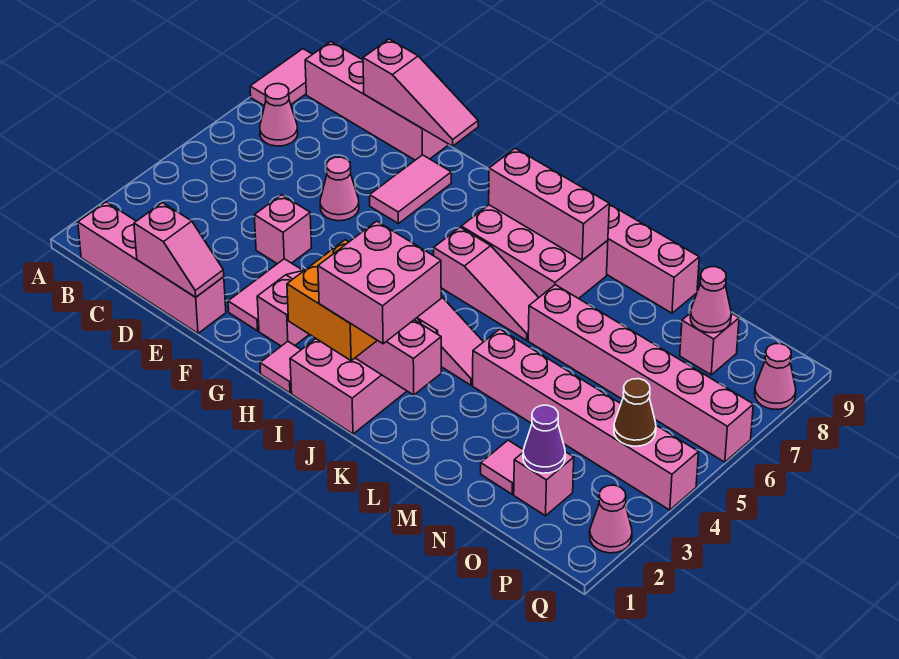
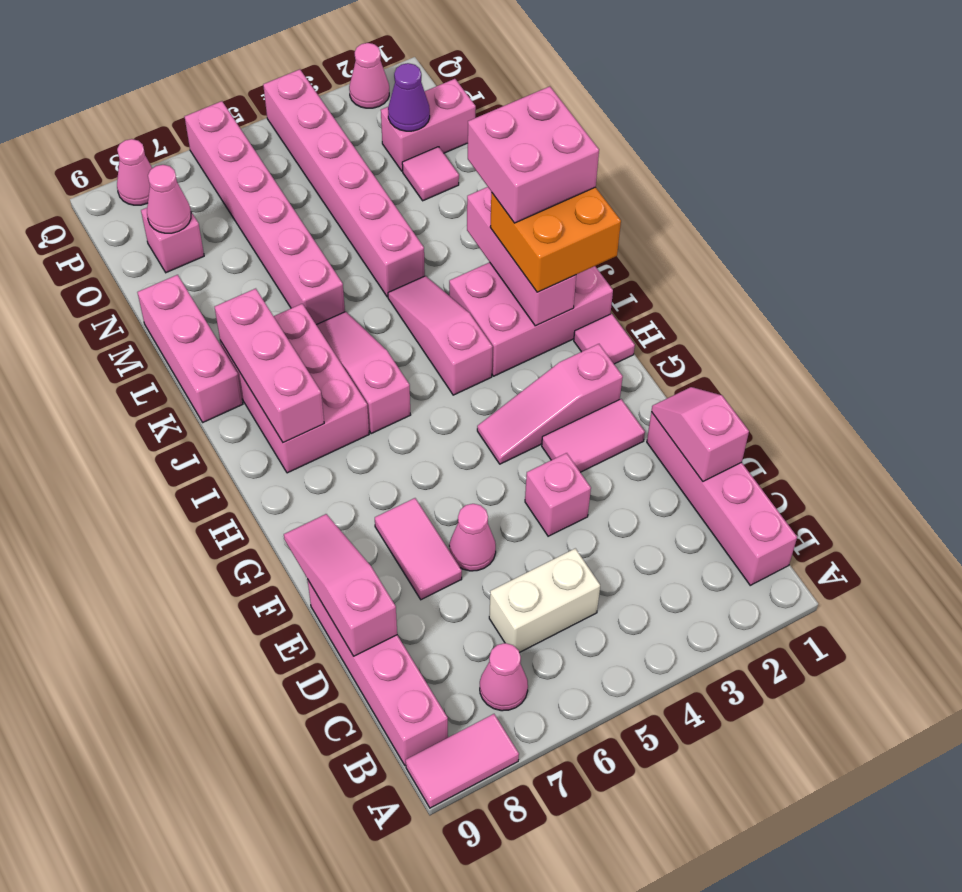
none -> white brick C5:C6 level 1
pink tile F7:F8 level 1 -> pink tile E7:F7 level 1
pink brick O2 level 1 -> pink brick O1:O2 level 1
brown cone P4 level 2 -> none

